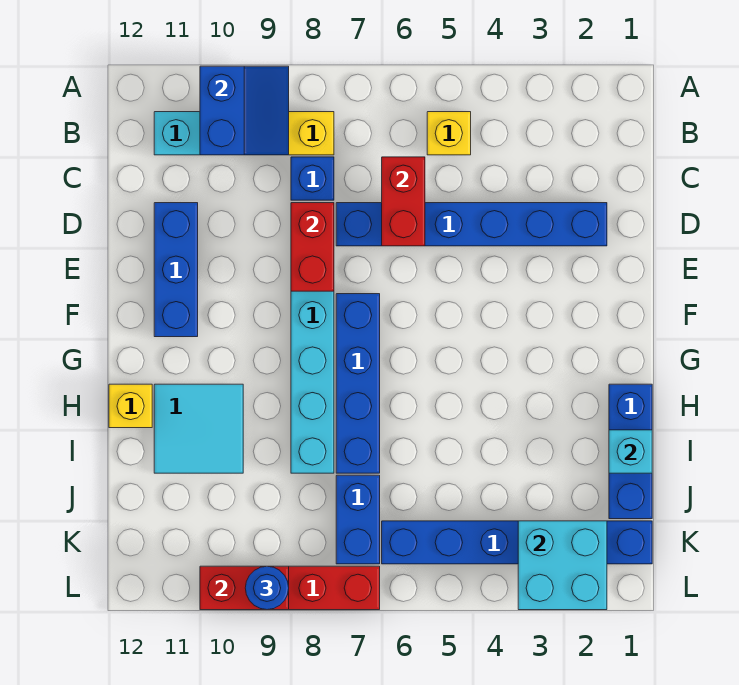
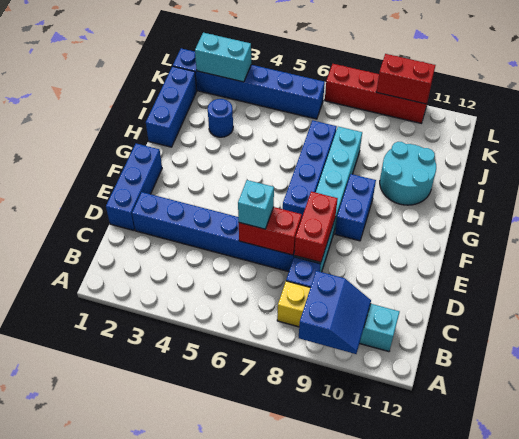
blue slope A9:B10 level 2 top 10 -> blue slope A9:B10 level 2 top 9
yellow brick B5 level 1 -> none
red brick C6:D6 level 2 -> red brick D6:D7 level 2
blue brick D11:F11 level 1 -> blue brick D1:F1 level 1
cyan tile H10:I11 level 1 -> cyan round brick H10:I11 level 1
yellow brick H12 level 1 -> none
cyan brick I1 level 2 -> cyan brick D6 level 3
blue brick J7:K7 level 1 -> blue brick F9:G9 level 1
cyan brick K2:L3 level 2 -> cyan brick K2:K3 level 2
blue round brick L9 level 3 -> blue round brick I3 level 1

